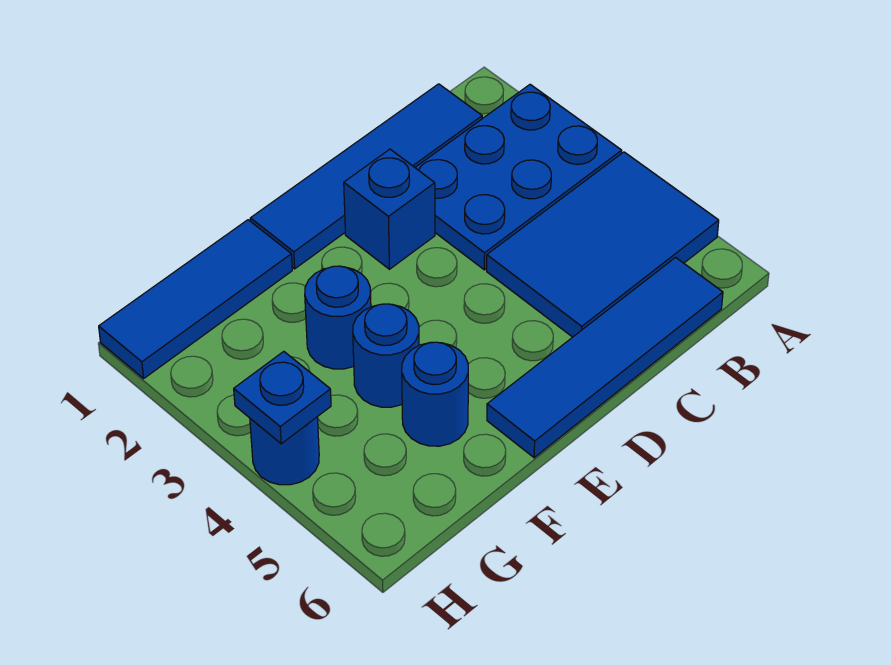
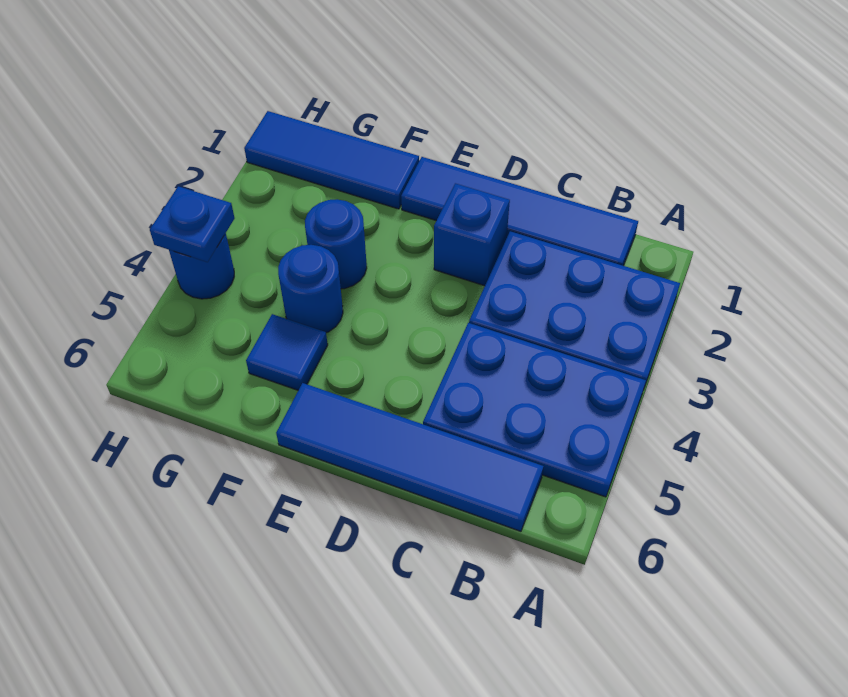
blue tile A4:C5 level 1 -> blue plate A4:C5 level 1
blue round brick F5 level 1 -> blue tile F5 level 1

